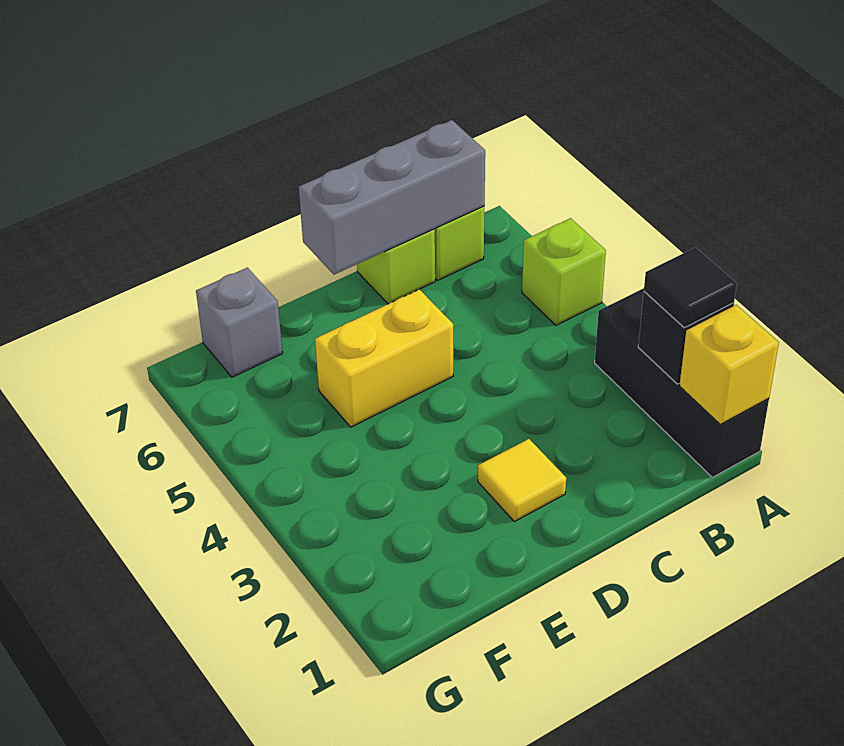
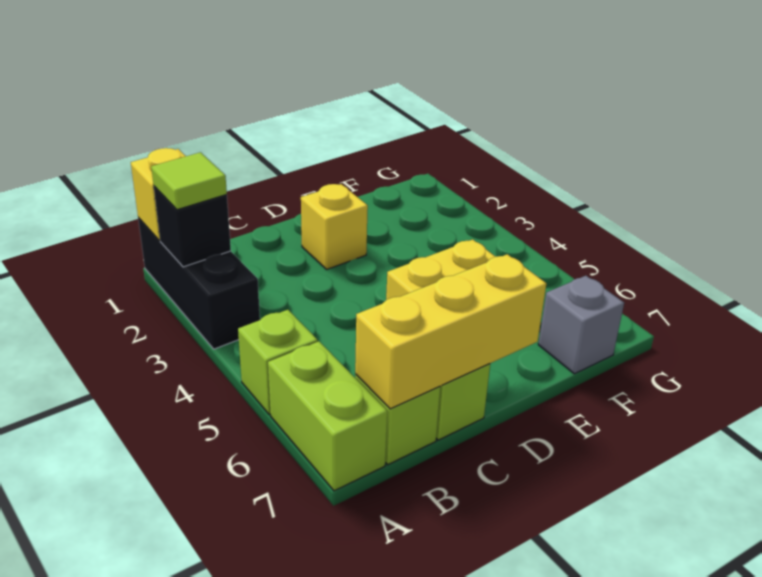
black tile A2 level 3 -> lime tile A2 level 3
none -> lime brick A6:A7 level 1
grey brick B7:D7 level 2 -> yellow brick B7:D7 level 2
yellow tile D2 level 1 -> yellow brick D2 level 1

